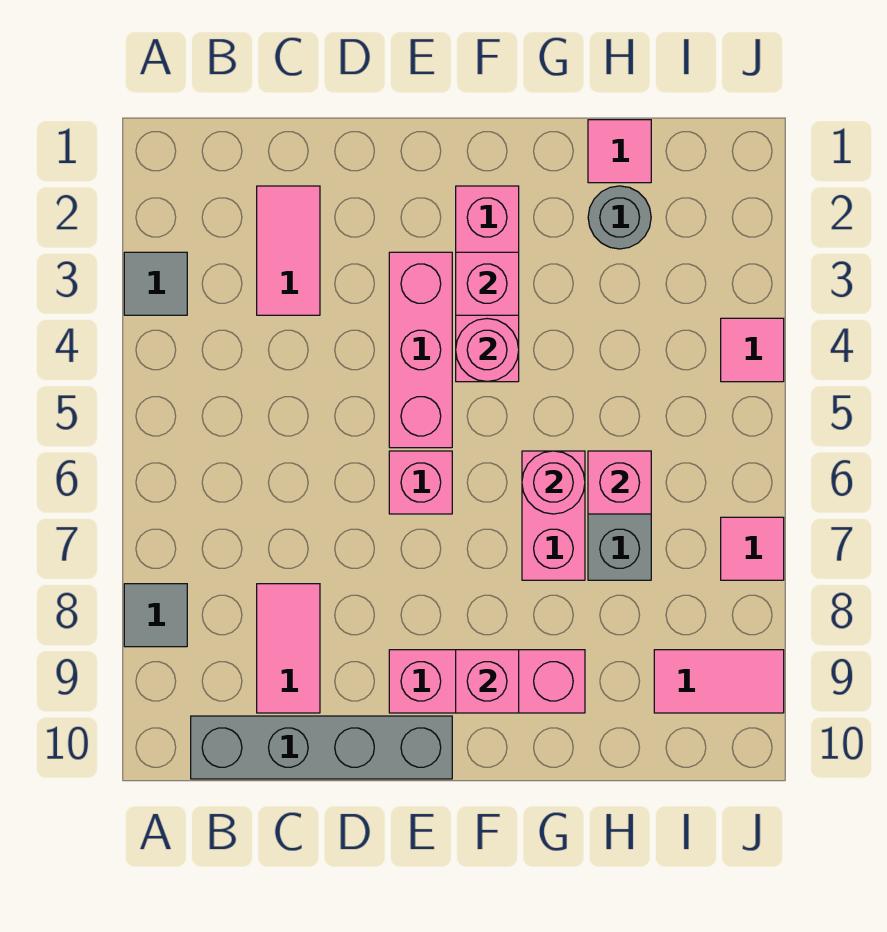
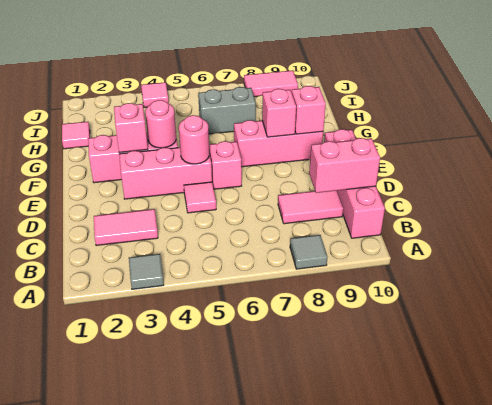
grey brick B10:E10 level 1 -> pink brick B10:E10 level 1
pink brick E9:G9 level 1 -> pink brick F7:F9 level 1
pink brick G6:G7 level 1 -> pink brick C9:C10 level 2
pink round brick G6 level 2 -> pink round brick E5 level 2
grey round brick H2 level 1 -> none
pink brick H6 level 2 -> pink brick F8 level 2
pink tile I9:J9 level 1 -> pink tile J8:J9 level 1
pink tile J7 level 1 -> pink tile D5 level 1

